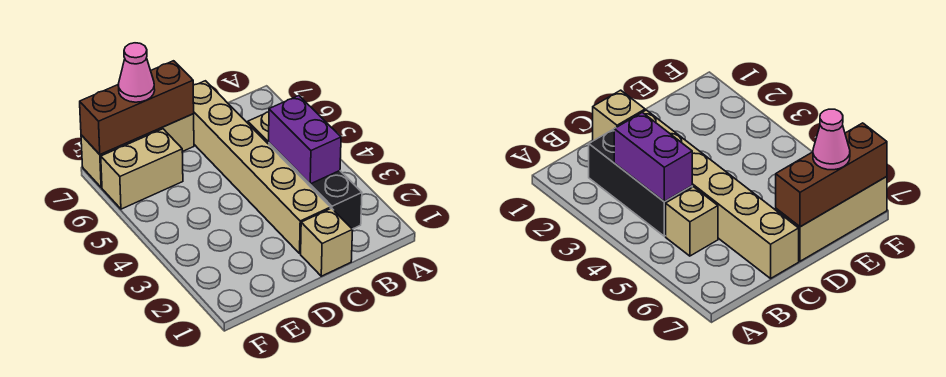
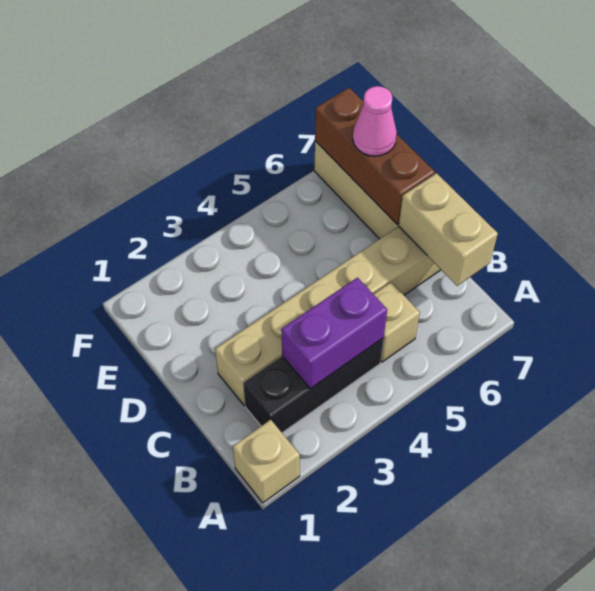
tan brick C1 level 1 -> tan brick A1 level 1
tan brick E6:F6 level 1 -> tan brick B7:C7 level 2

